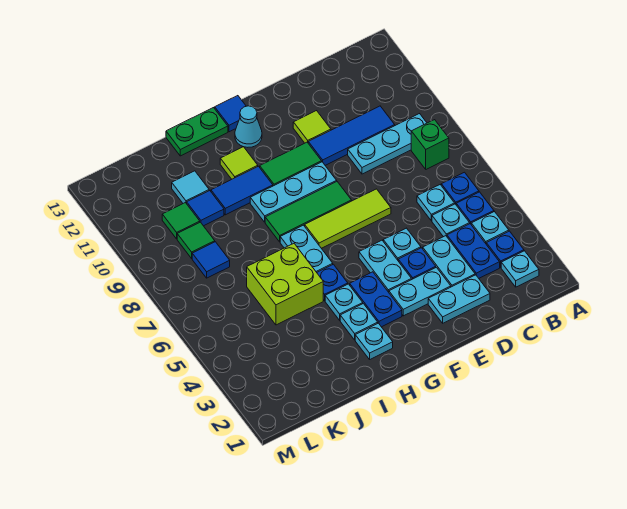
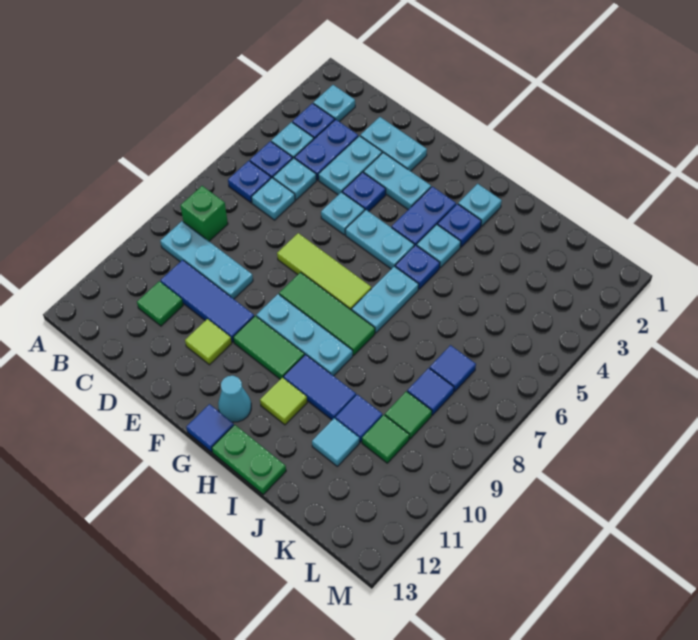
none -> green tile C11 level 1
cyan plate F4:F5 level 1 -> cyan plate F5:G5 level 1
cyan plate H3 level 1 -> blue plate H3 level 1
lime brick I5:J6 level 1 -> none
none -> blue tile K7 level 1

